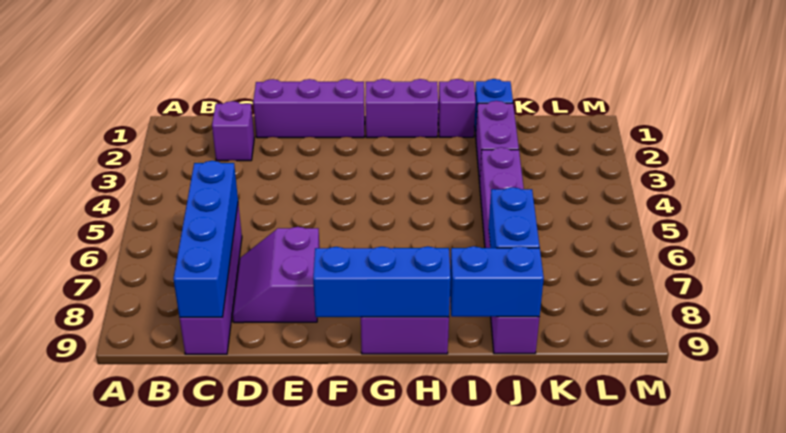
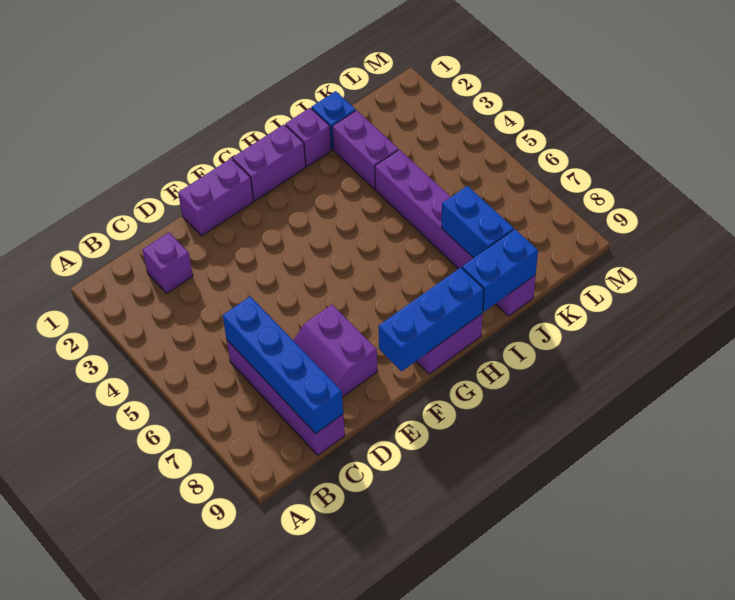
purple brick D1:F1 level 1 -> purple brick E1:F1 level 1

